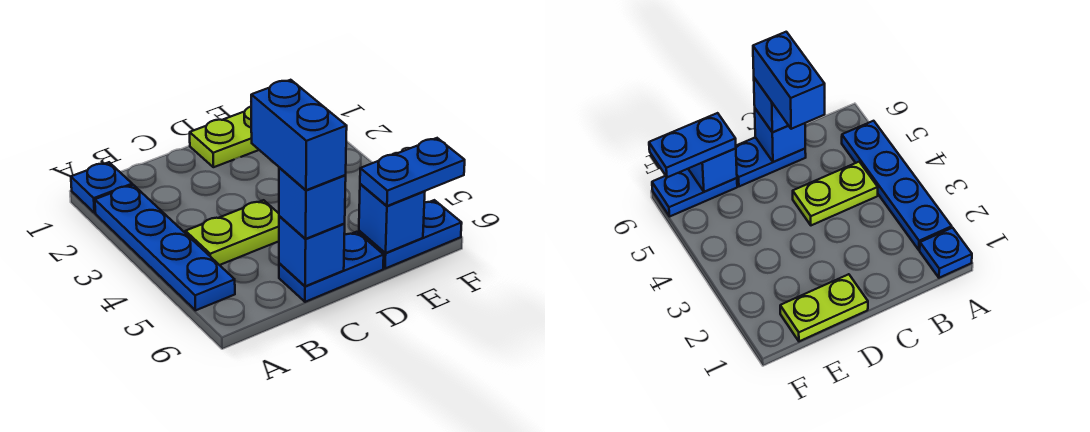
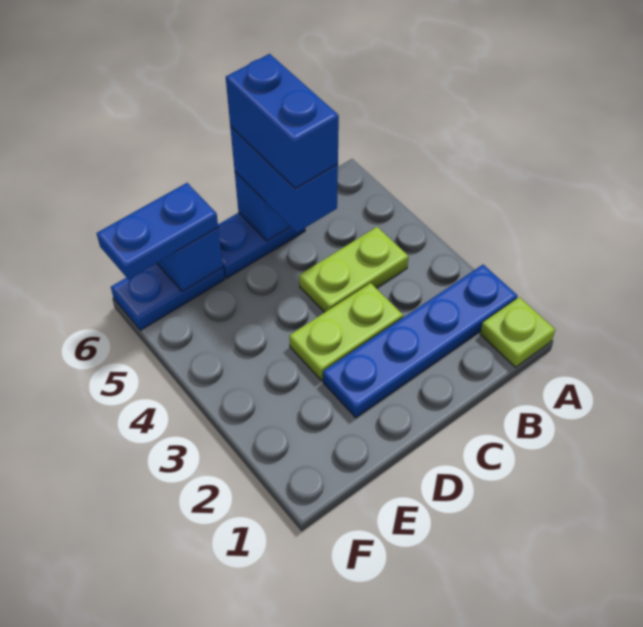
blue plate A1 level 1 -> lime plate A1 level 1
blue plate A2:A5 level 1 -> blue plate A2:D2 level 1
blue brick C6 level 3 -> blue brick C5:C6 level 3
lime plate D1:E1 level 1 -> lime plate C3:D3 level 1

